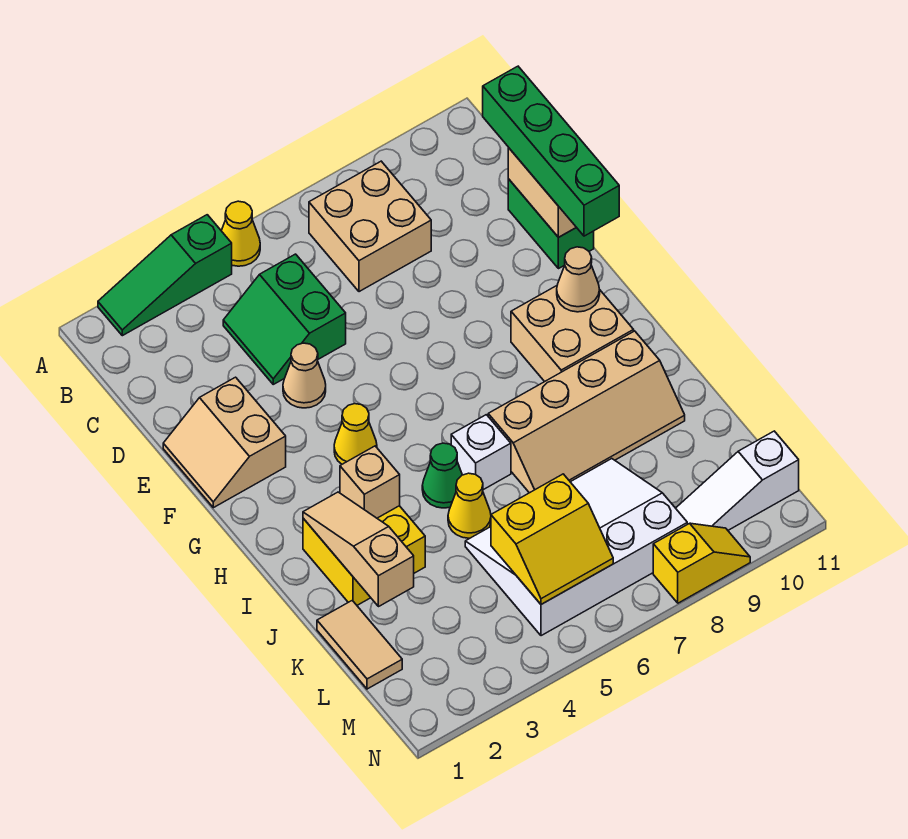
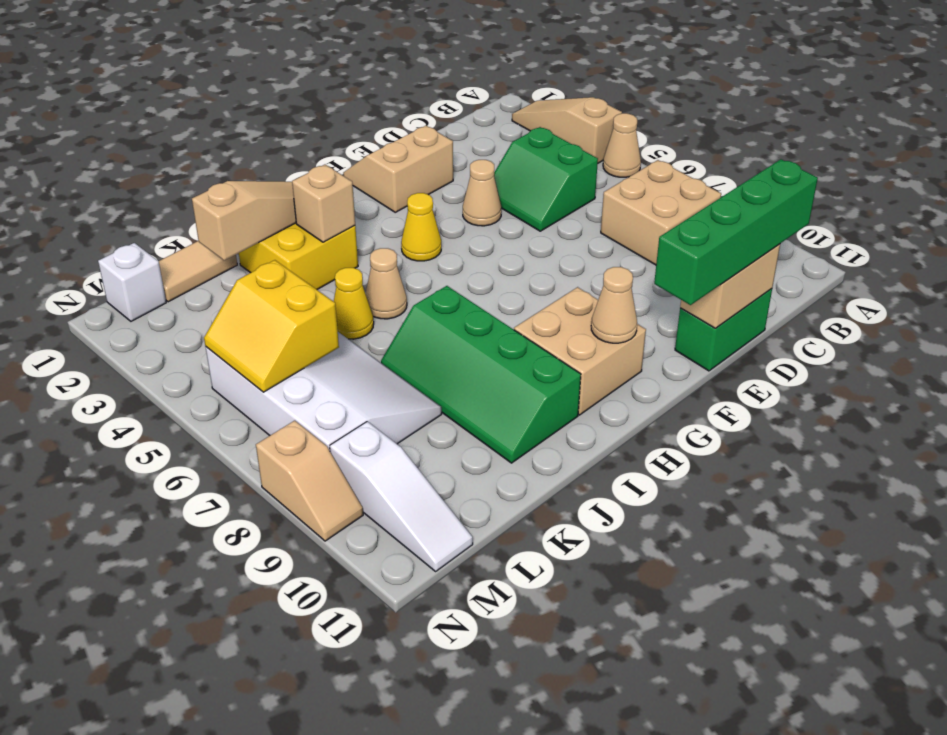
green slope A2:A4 level 1 top 4 -> tan slope A2:A4 level 1 top 4
yellow cone A5 level 1 -> tan cone A5 level 1
green slope C4:D5 level 1 top 5 -> green slope C4:D5 level 1 top C
green cone I5 level 1 -> tan cone I5 level 1
white brick I6 level 1 -> white brick M1 level 1
tan slope I7:J10 level 1 top I -> green slope I7:J10 level 1 top I
white slope M9:M11 level 1 top 11 -> white slope M9:M11 level 1 top 9
yellow slope N8:N9 level 1 top 8 -> tan slope N8:N9 level 1 top 8

